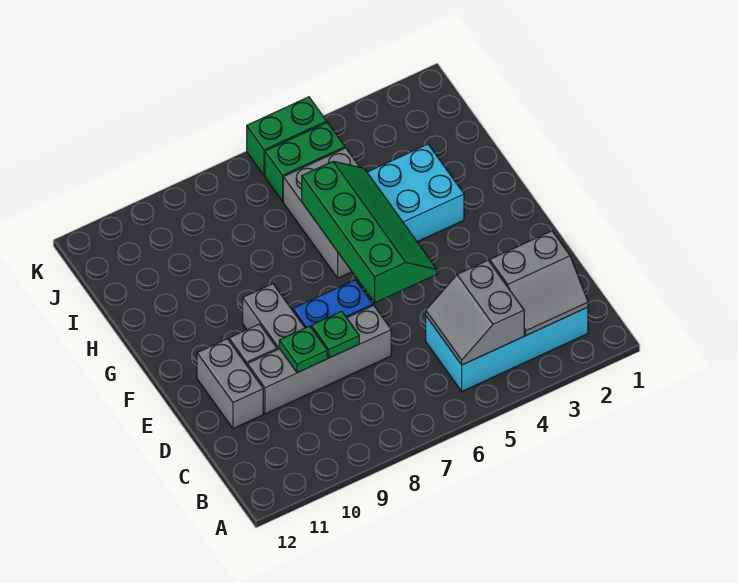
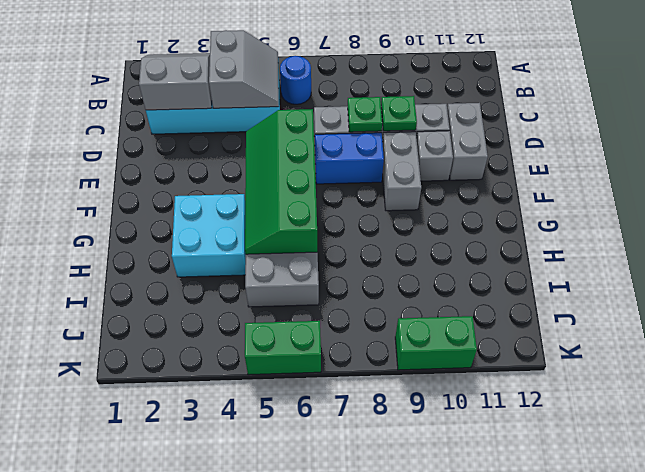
none -> blue round brick B6 level 1
green brick J5:J6 level 1 -> green brick K9:K10 level 1

